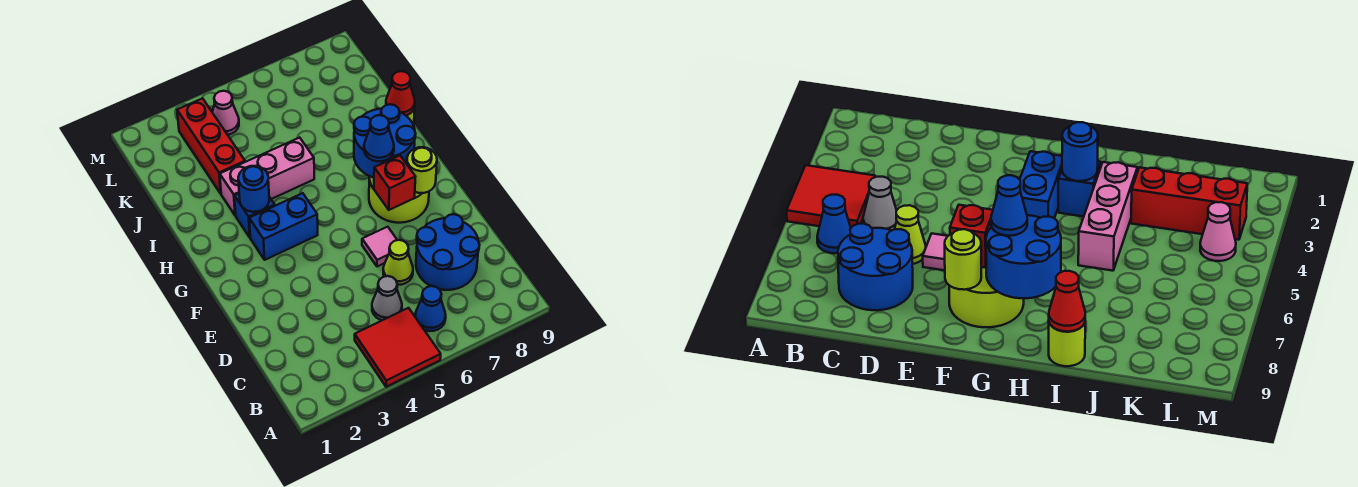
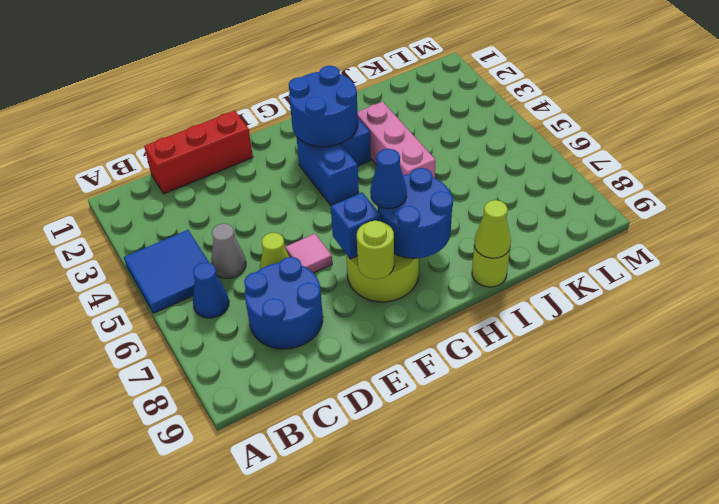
red tile A4:B5 level 1 -> blue tile A4:B5 level 1
red brick F7 level 2 -> blue brick F7 level 2
blue round brick H3 level 2 -> blue round brick G2:H3 level 2
red cone I9 level 2 -> lime cone I9 level 2
red brick J3:L3 level 1 -> red brick C1:E1 level 1
pink cone L4 level 1 -> none

